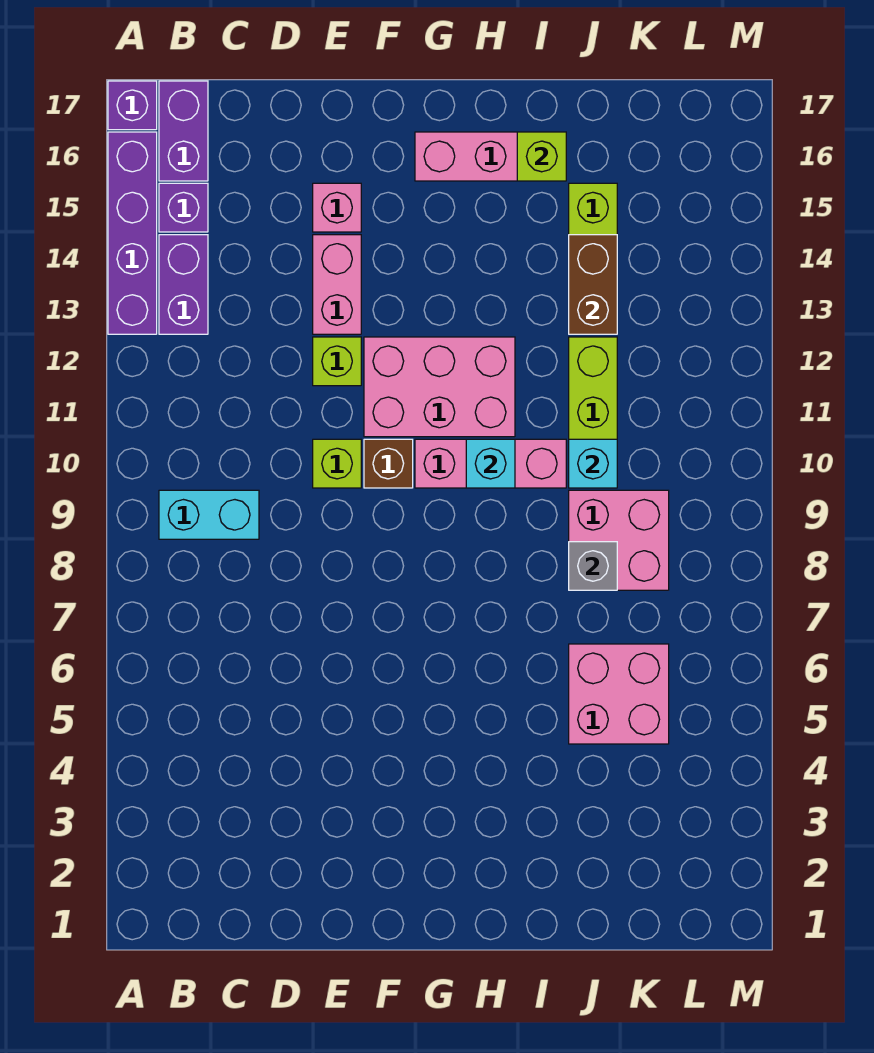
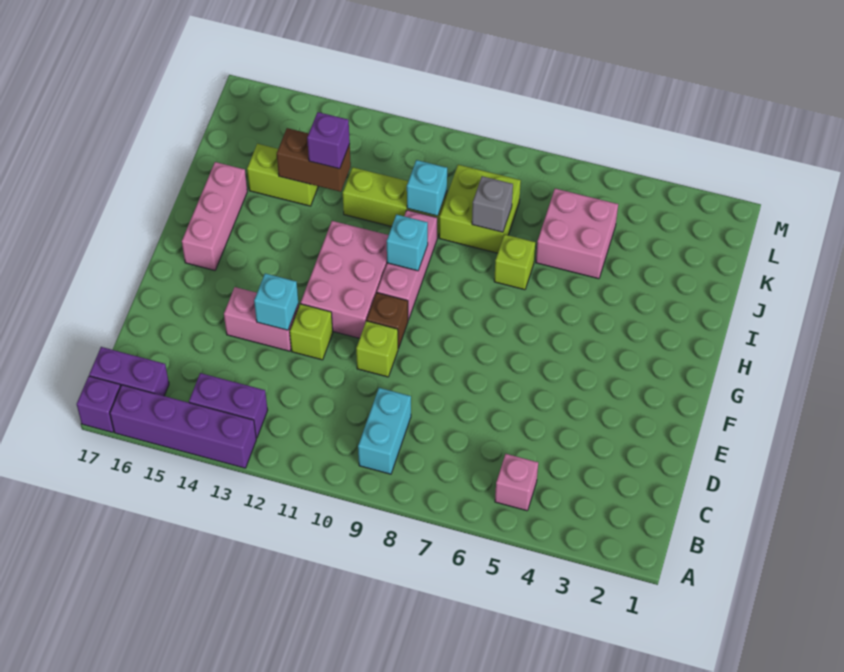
purple brick B15 level 1 -> purple brick J13 level 3
none -> cyan brick E13 level 2
pink brick E15 level 1 -> pink brick B5 level 1
lime brick I16 level 2 -> lime brick I7 level 1
pink brick J8:K9 level 1 -> lime brick J8:K9 level 1

